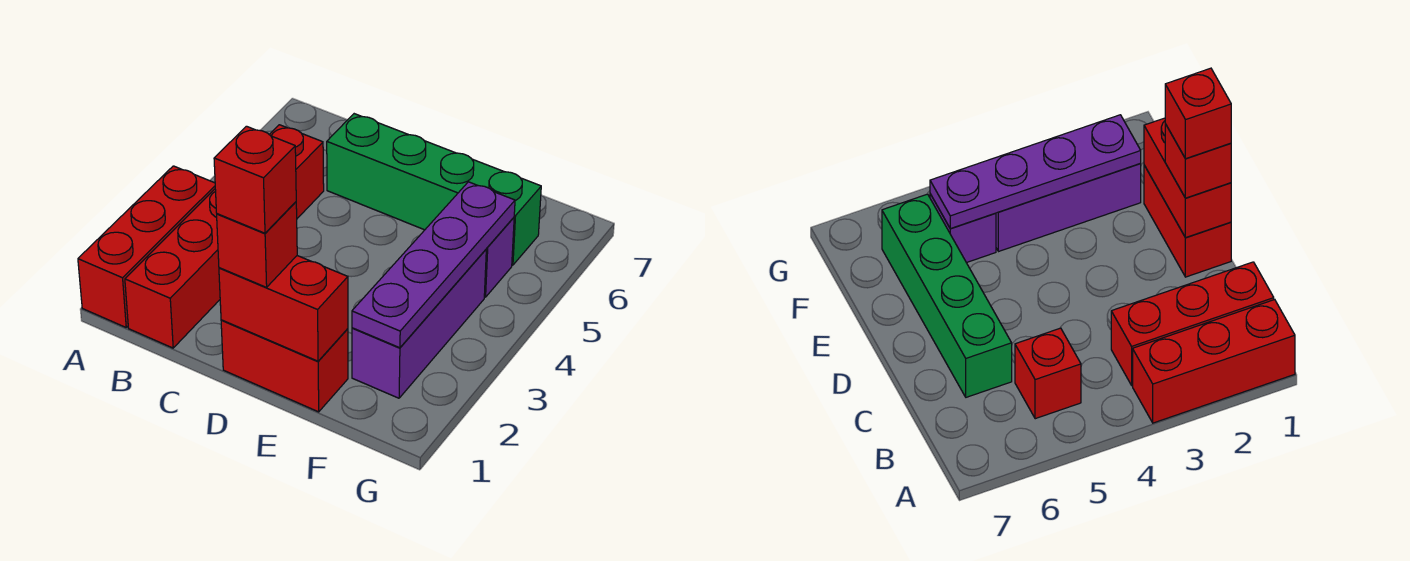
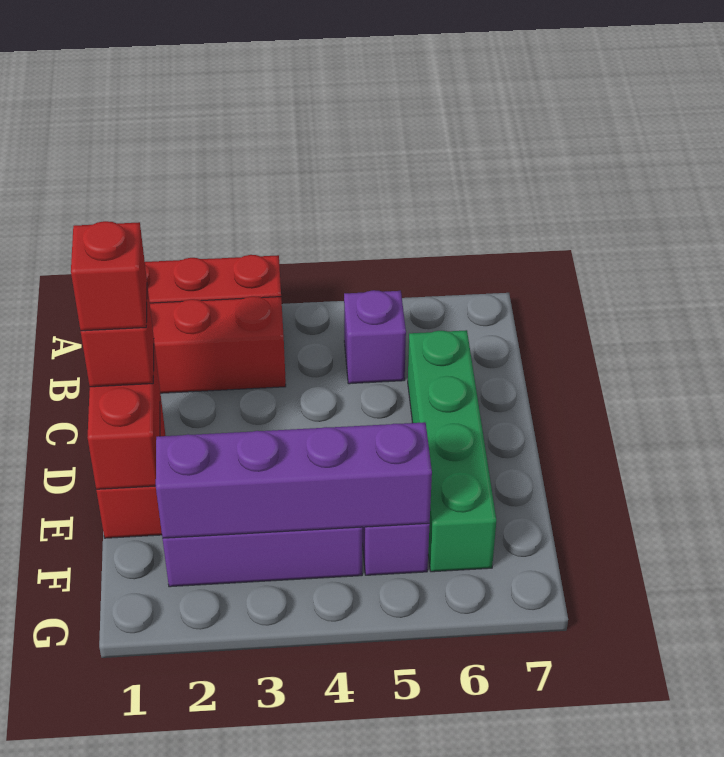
red brick B5 level 1 -> purple brick B5 level 1
purple plate F2:F5 level 2 -> purple brick F2:F5 level 2

